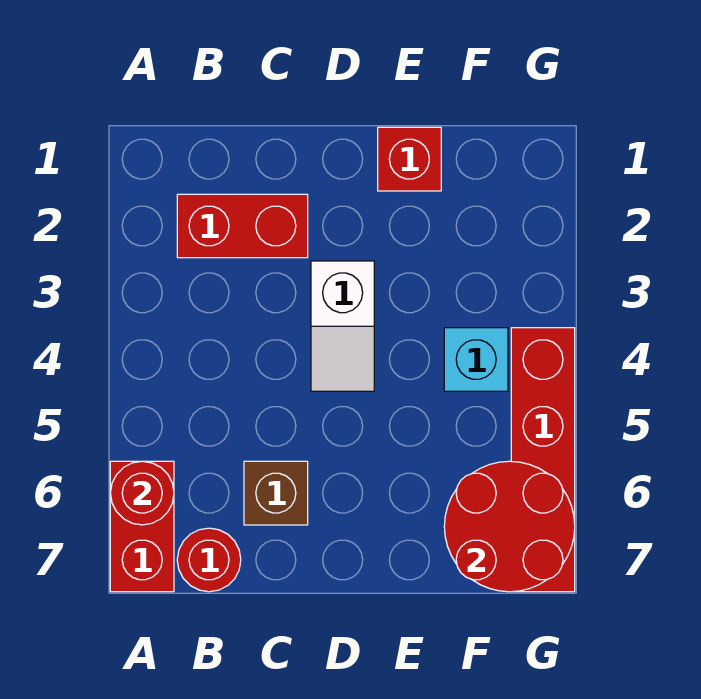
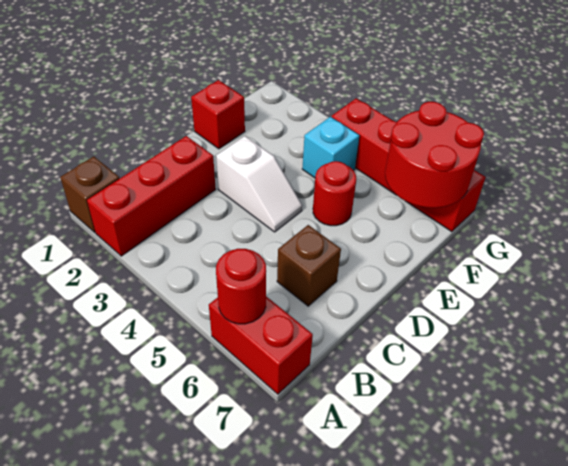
none -> brown brick A1 level 1
red brick B2:C2 level 1 -> red brick A2:C2 level 1
red round brick B7 level 1 -> red round brick E5 level 1

